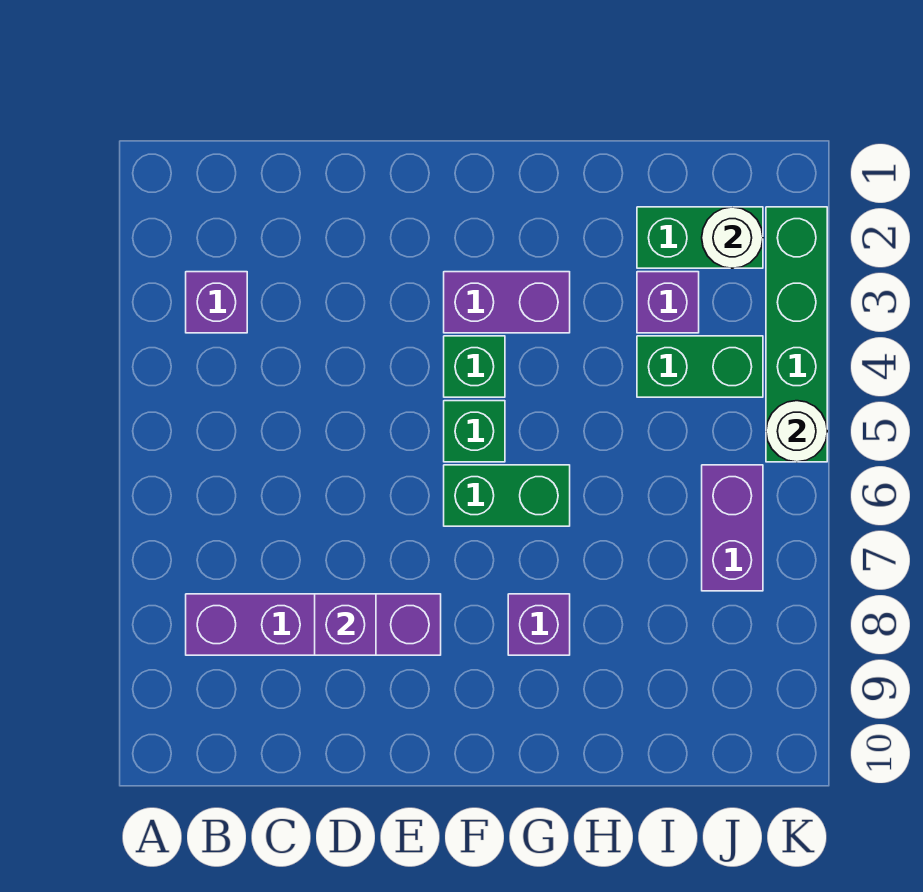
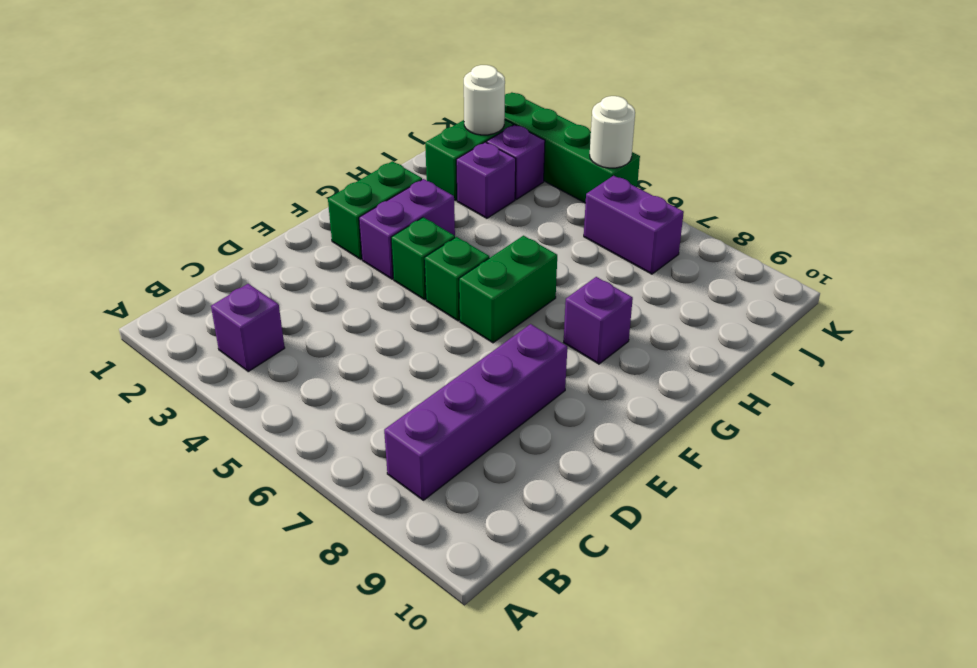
purple brick D8 level 2 -> purple brick J3 level 1
green brick I4:J4 level 1 -> green brick F2:G2 level 1

